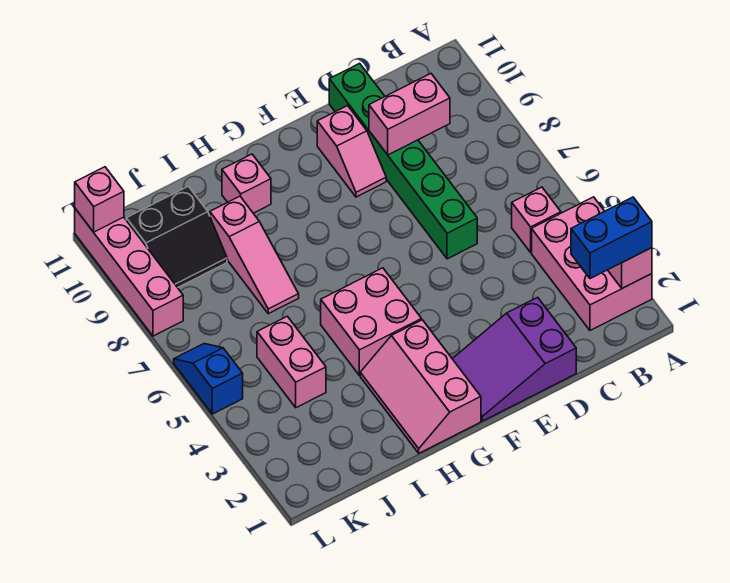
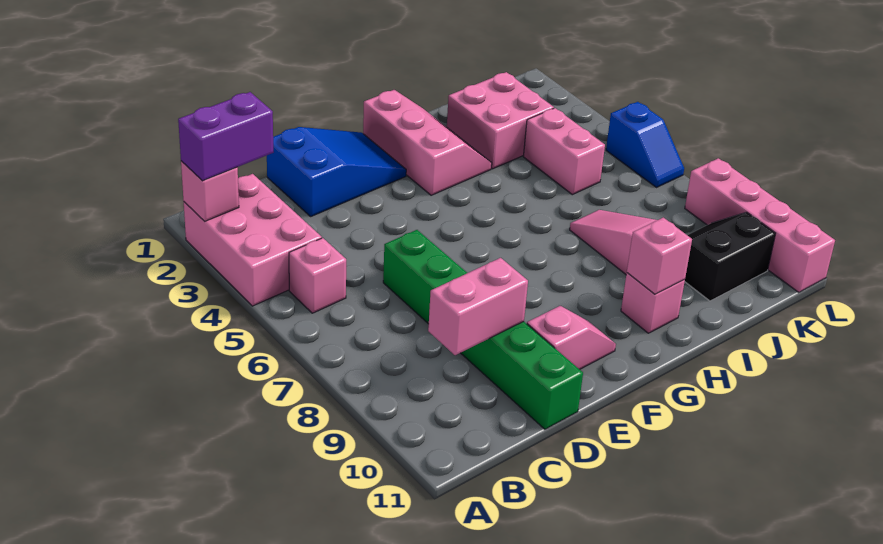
blue brick A2:B2 level 3 -> purple brick A2:B2 level 3
purple slope D1:F2 level 1 top D -> blue slope D1:F2 level 1 top D
pink slope E9:E10 level 1 top 10 -> pink slope E10:F10 level 1 top E
pink brick G4:H5 level 1 -> pink brick I2:J3 level 1
pink brick L11 level 2 -> pink brick H10 level 2

